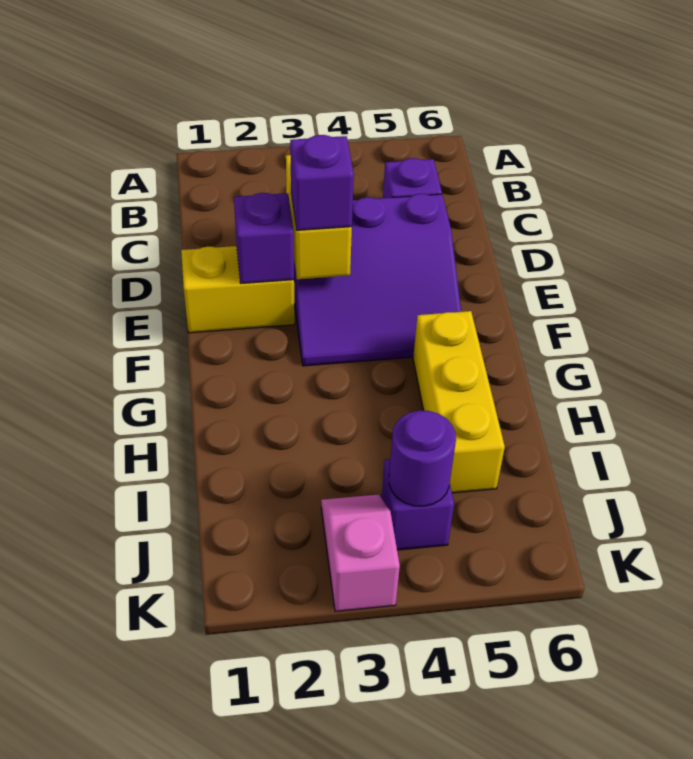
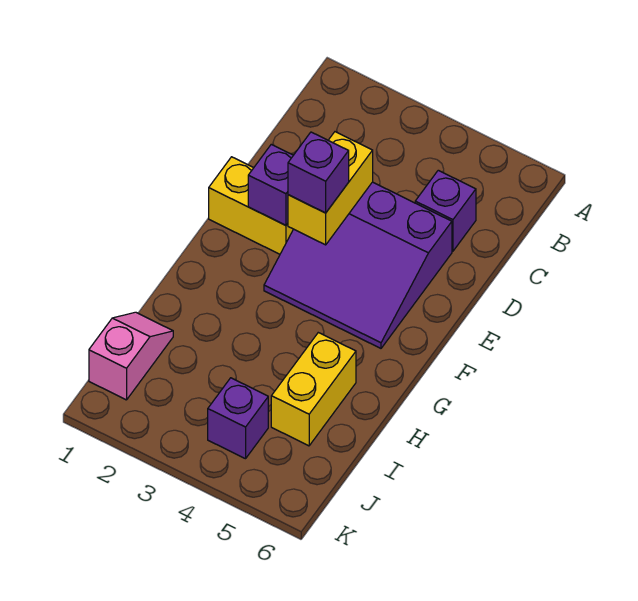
yellow brick G5:I5 level 1 -> yellow brick H5:I5 level 1
pink slope J3:K3 level 1 top K -> pink slope I1:J1 level 1 top J
purple round brick J4 level 2 -> none

